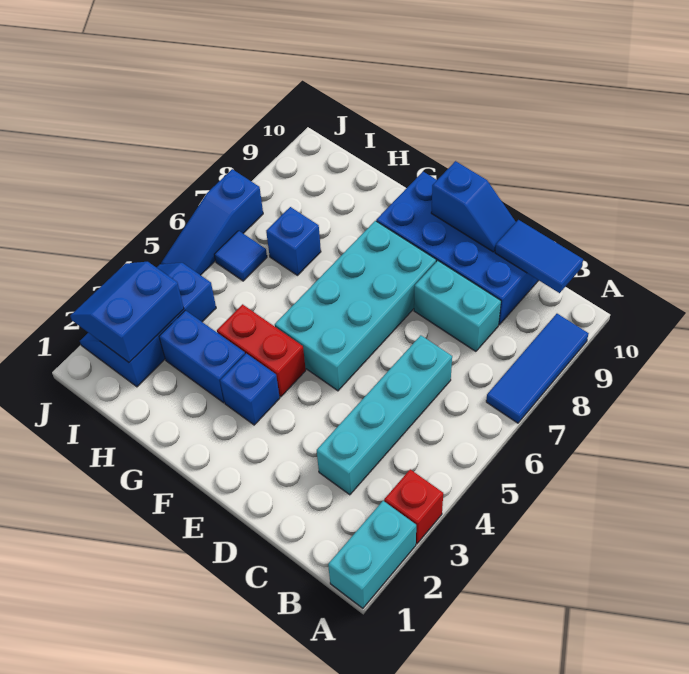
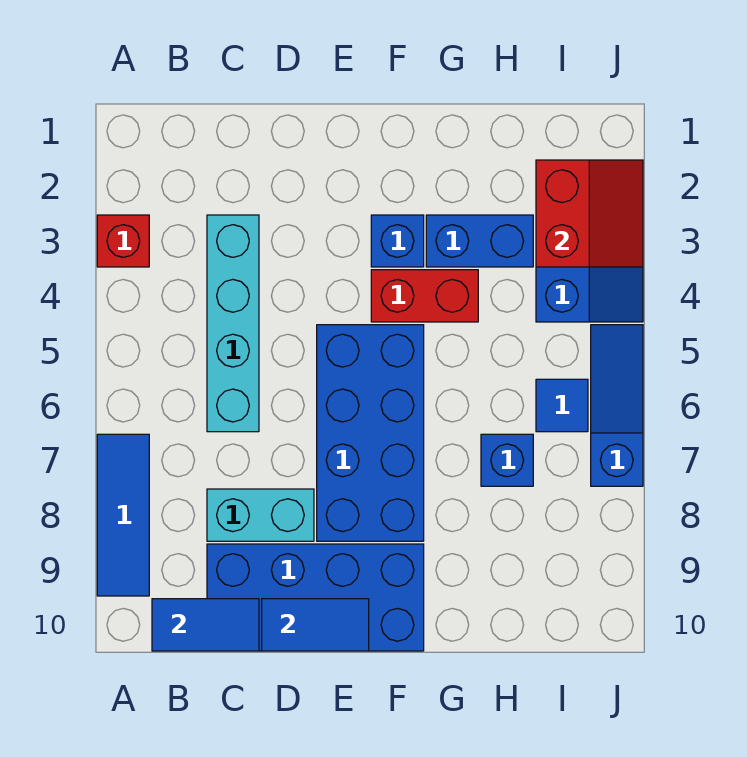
cyan brick A1:A2 level 1 -> none
blue slope D10:E10 level 2 top E -> blue tile D10:E10 level 2
cyan brick E5:F8 level 1 -> blue brick E5:F8 level 1
blue slope I2:J3 level 2 top I -> red slope I2:J3 level 2 top I

